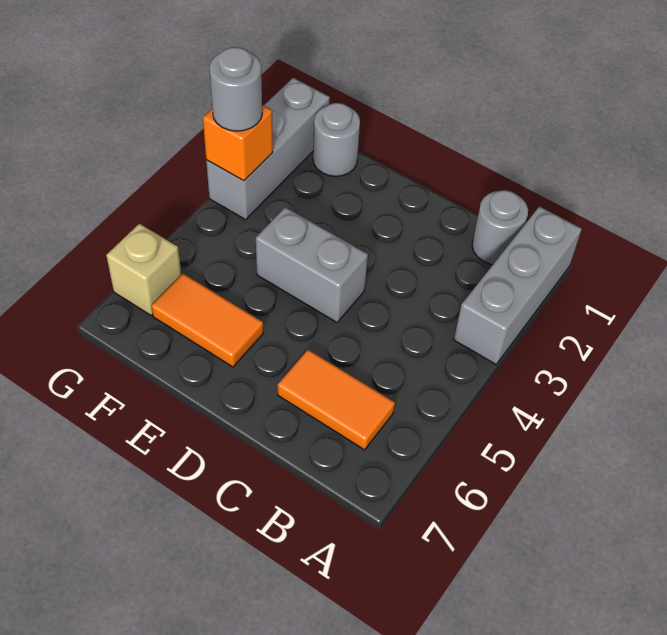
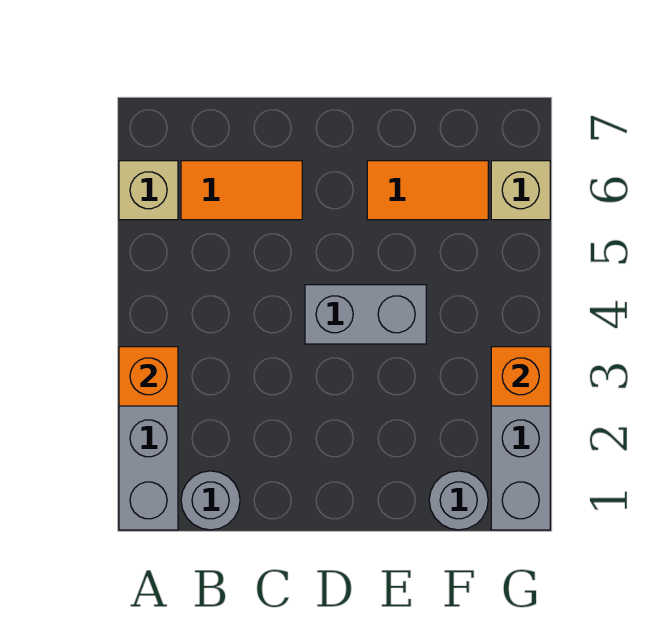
none -> orange brick A3 level 2
none -> tan brick A6 level 1
grey round brick G3 level 3 -> none

